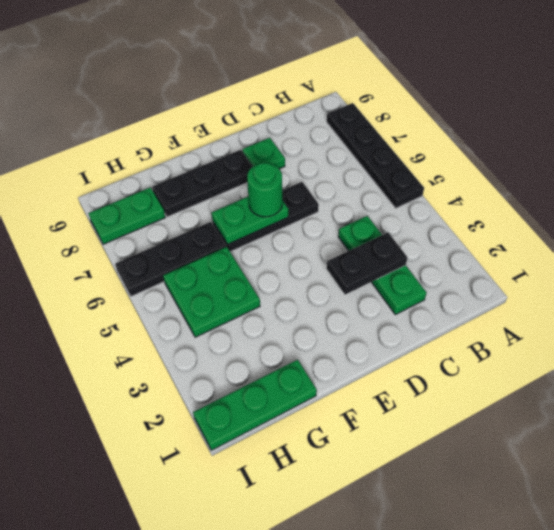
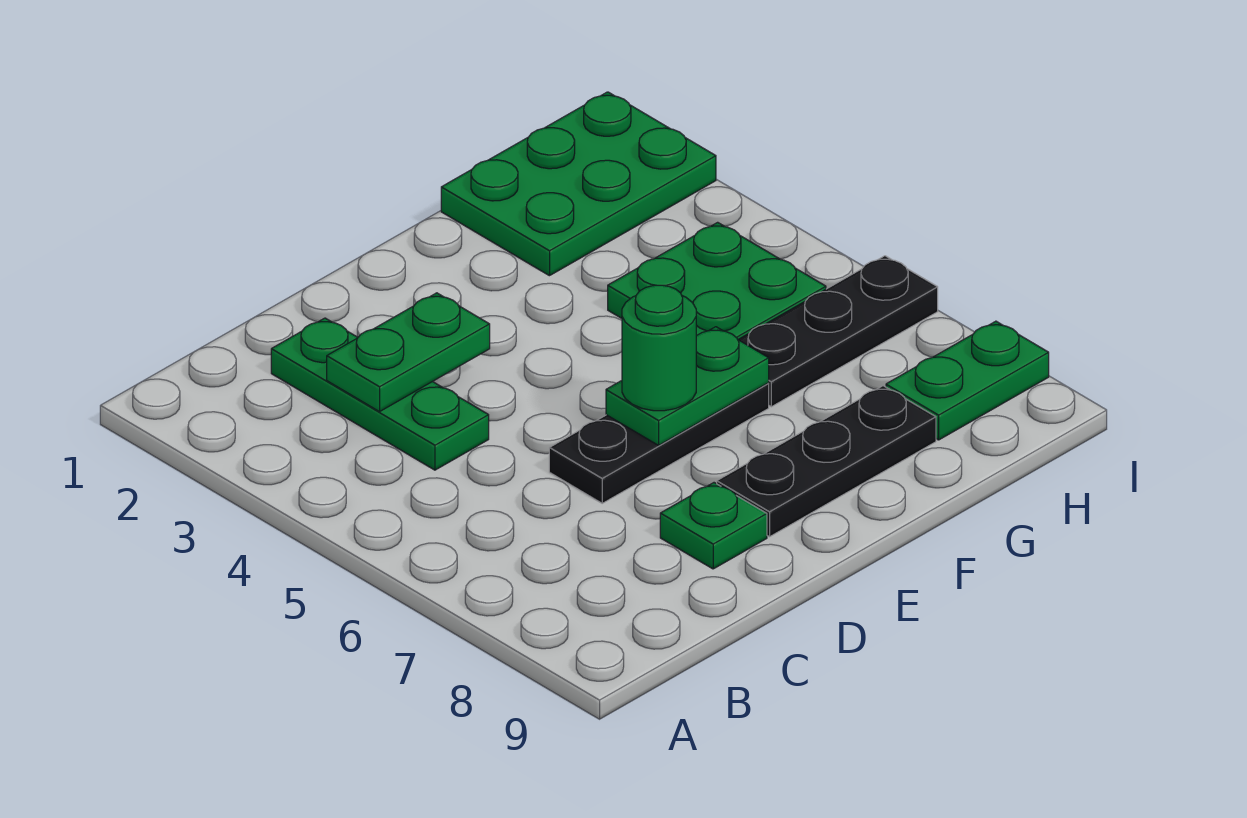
black plate A5:A8 level 1 -> none
black plate C3:D3 level 2 -> green plate C3:D3 level 2
green plate G1:I1 level 1 -> green plate G1:I2 level 1

